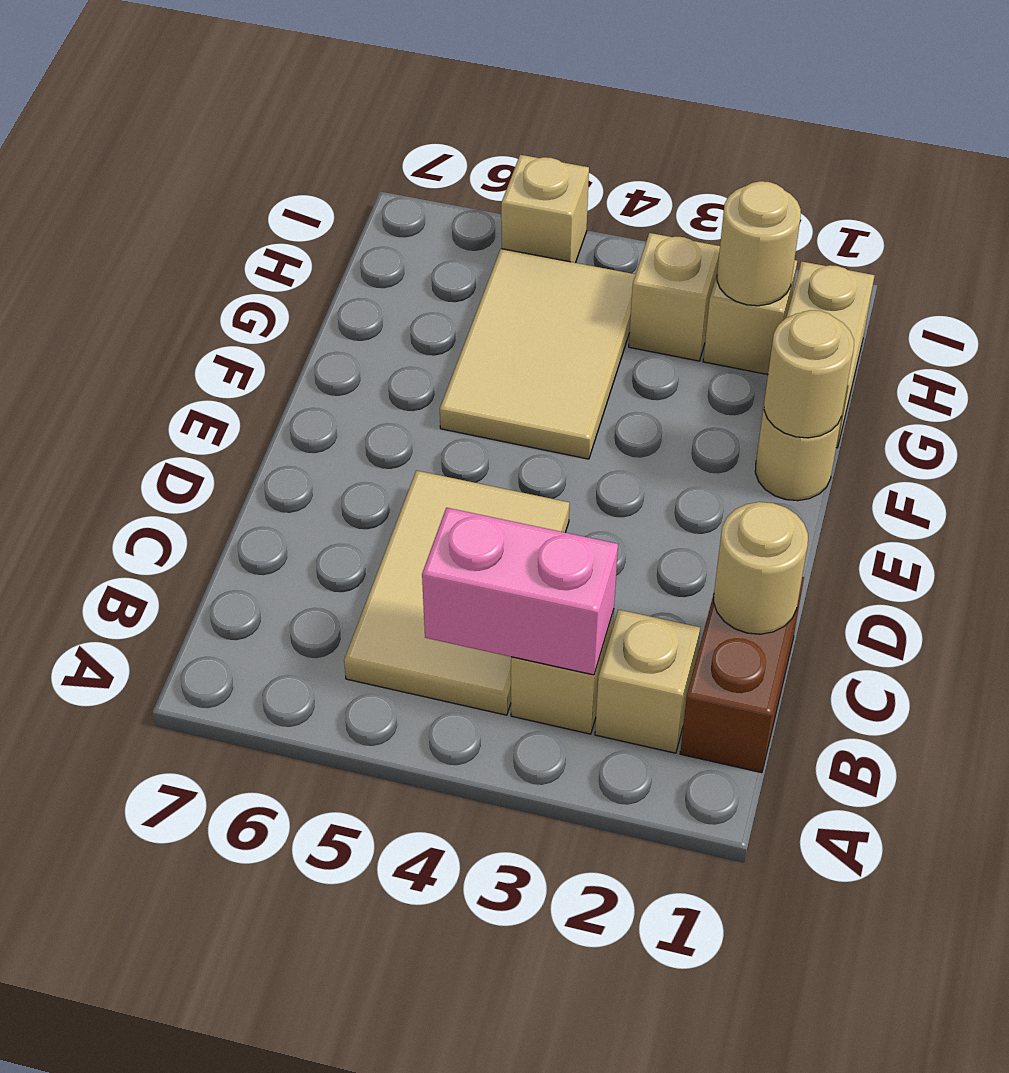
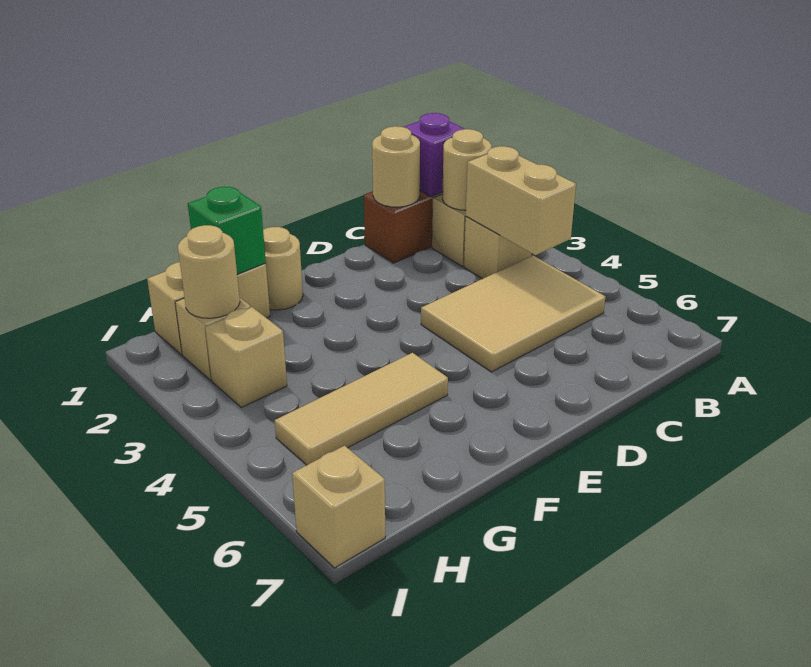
none -> purple brick B1 level 2
pink brick B3:B4 level 2 -> tan brick B3:B4 level 2
tan round brick F1 level 2 -> tan round brick B2 level 2
tan tile F4:H5 level 1 -> tan tile F5:H5 level 1
none -> green brick G1 level 2
tan brick I5 level 1 -> tan brick I7 level 1

